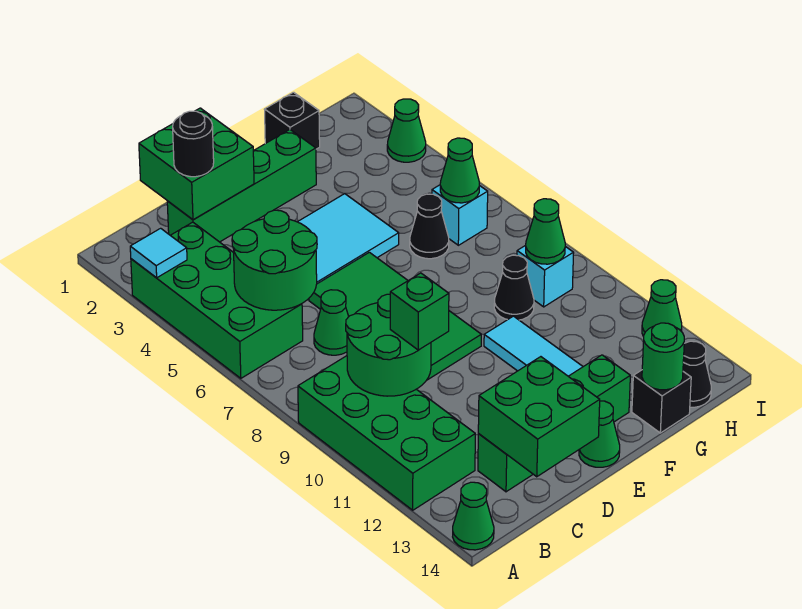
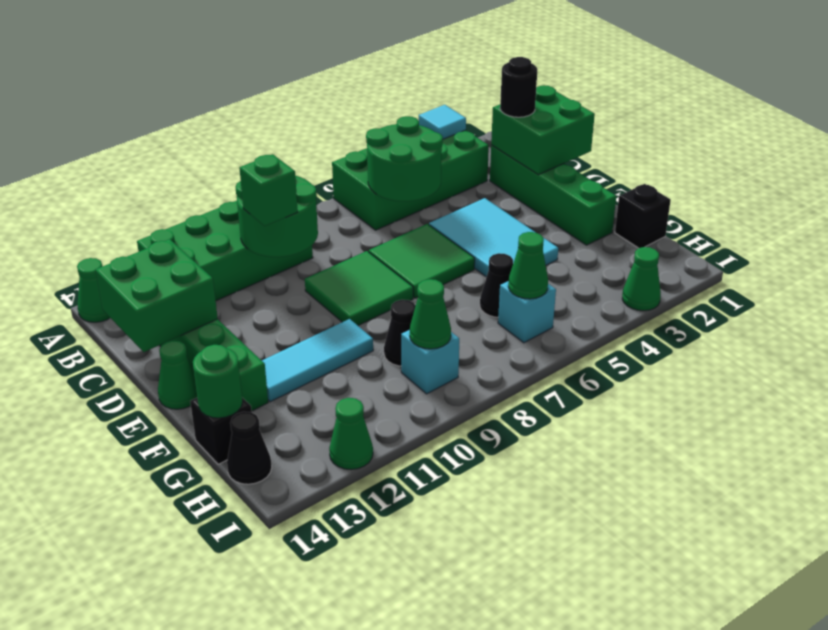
green cone C7 level 1 -> none

